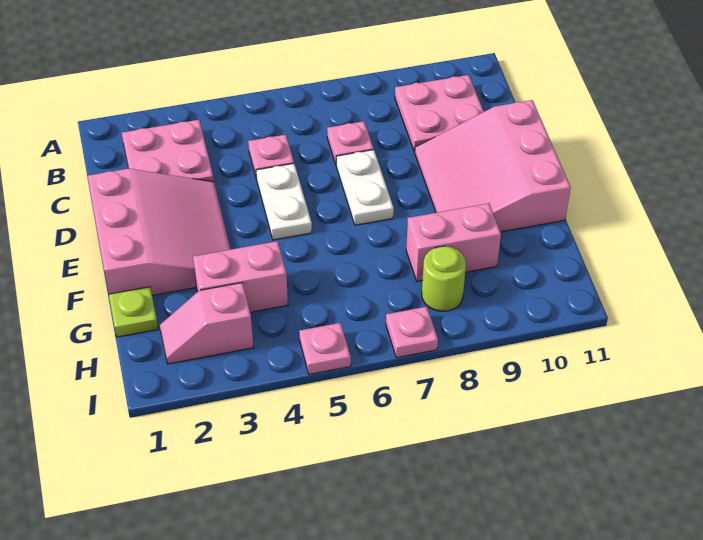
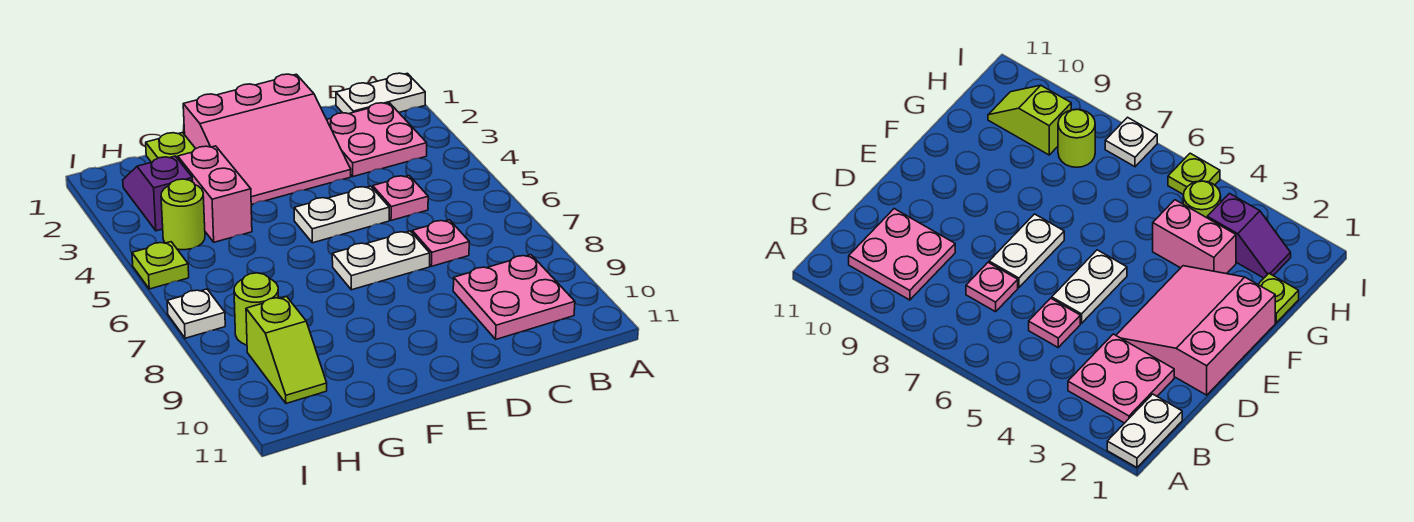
none -> white plate A1:B1 level 1
pink slope D9:F11 level 1 top 11 -> none
pink brick G8:G9 level 1 -> none
pink slope H2:H3 level 1 top 3 -> purple slope H2:H3 level 1 top 3
none -> lime round brick H4 level 1
none -> lime slope H9:H10 level 1 top 9
pink plate I5 level 1 -> lime plate I5 level 1
pink plate I7 level 1 -> white plate I7 level 1

